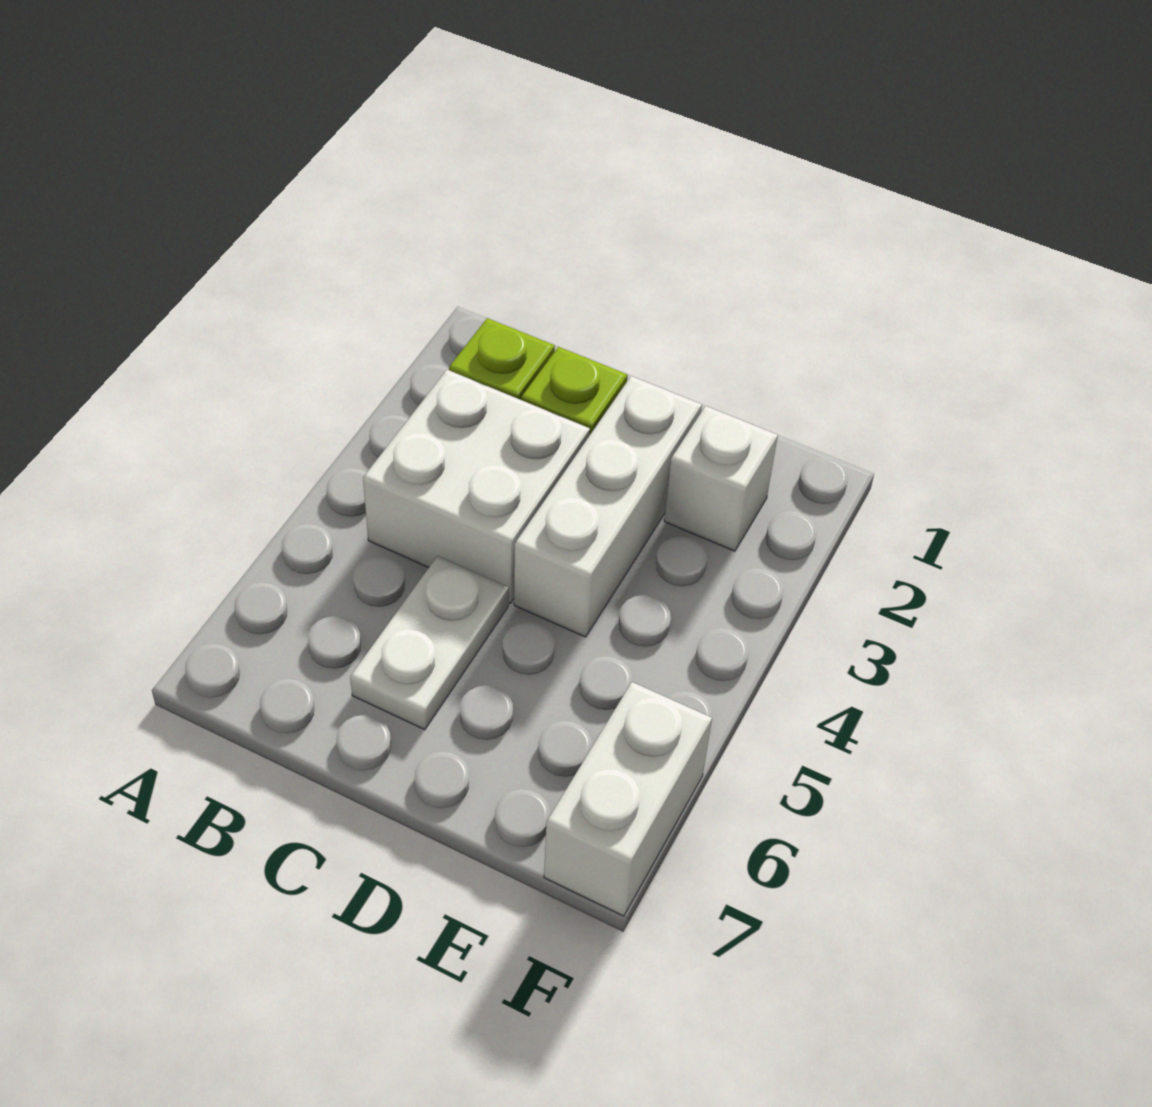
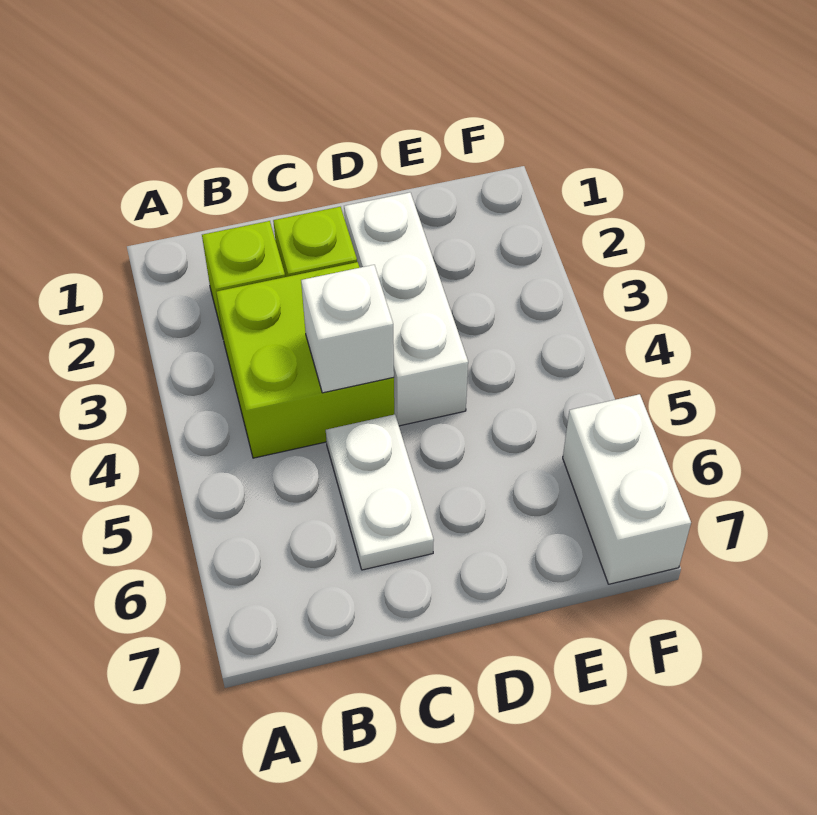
white brick B3:C4 level 1 -> lime brick B3:C4 level 1
white brick E2 level 1 -> white brick C4 level 2

